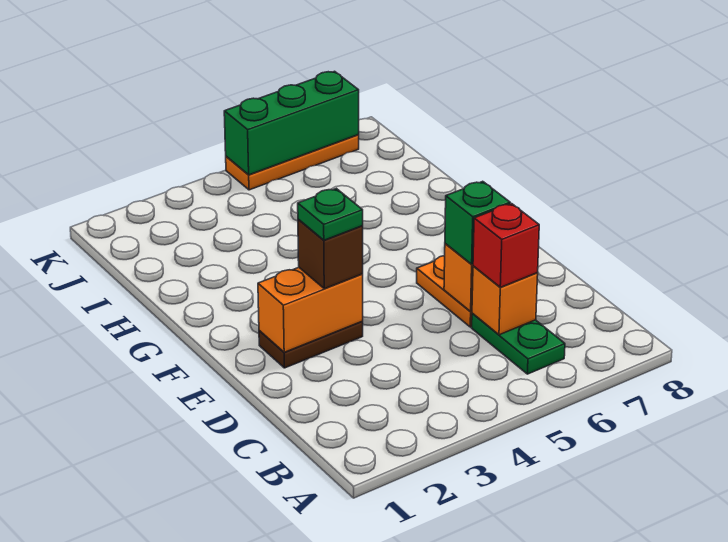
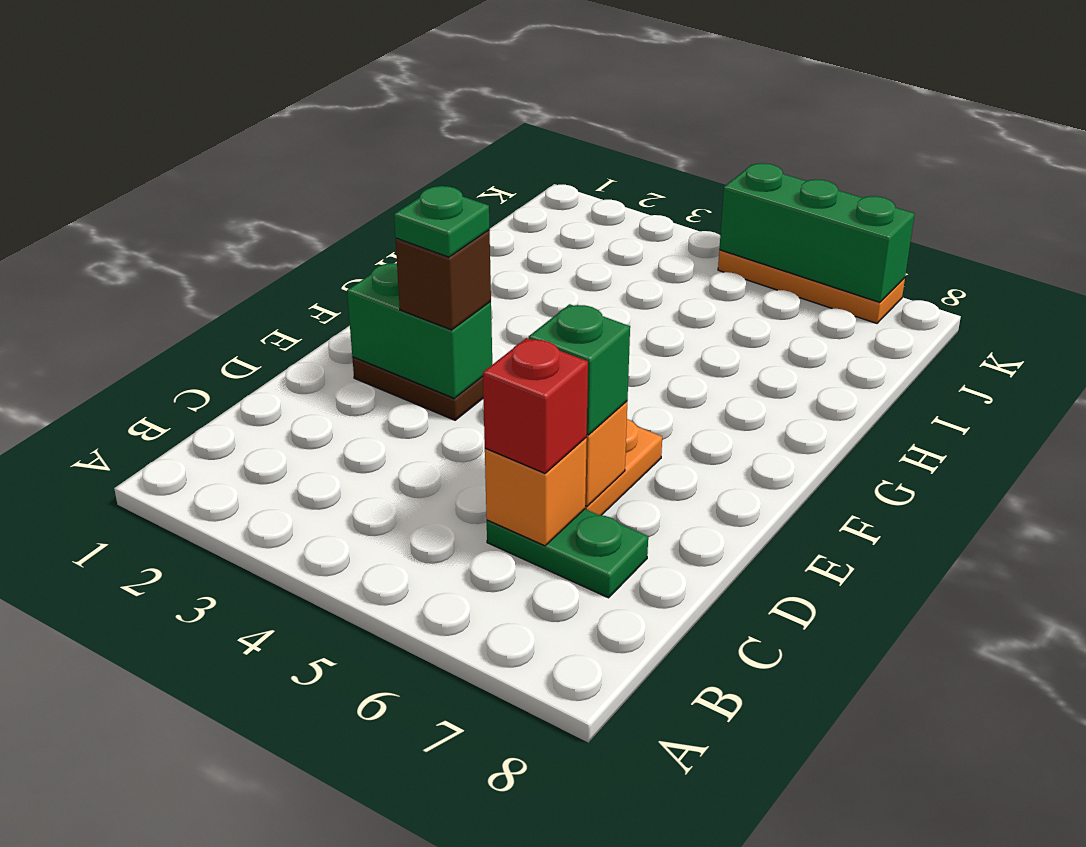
green plate B6:C6 level 1 -> green plate C6:C7 level 1
orange brick E2:E3 level 2 -> green brick E2:E3 level 2

